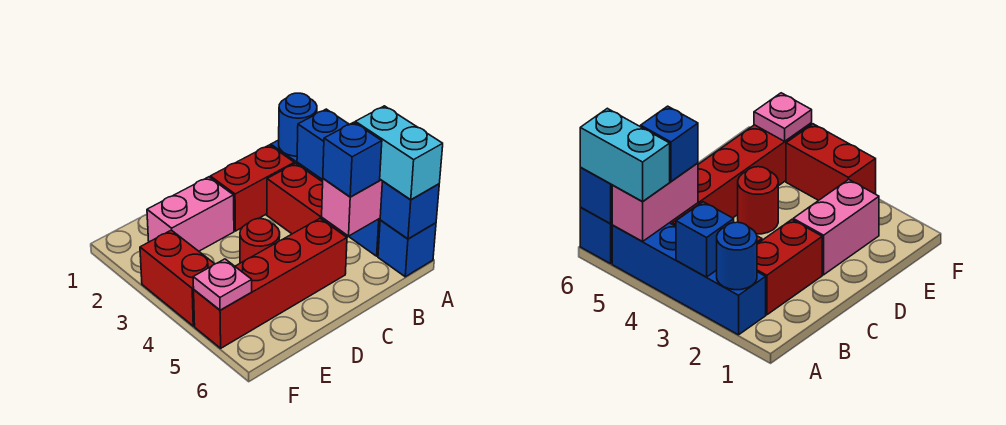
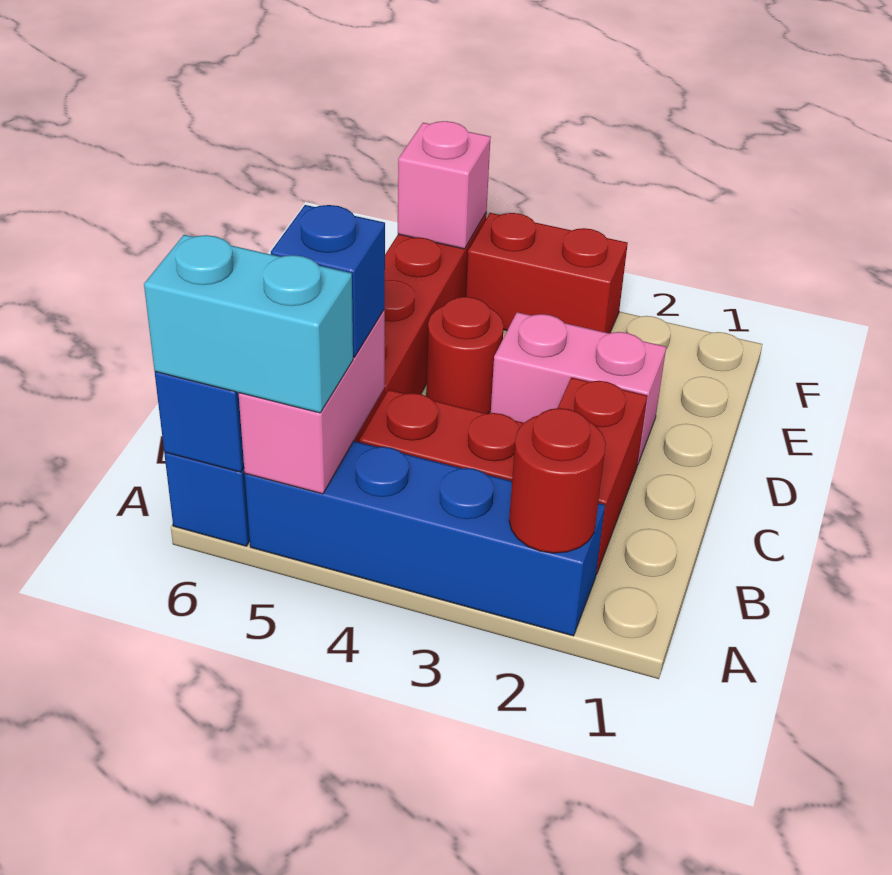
blue round brick A2 level 2 -> red round brick A2 level 2
blue brick A3 level 2 -> none
pink brick D2:E2 level 1 -> pink brick D2:D3 level 1
pink plate F5 level 2 -> pink brick F5 level 2

